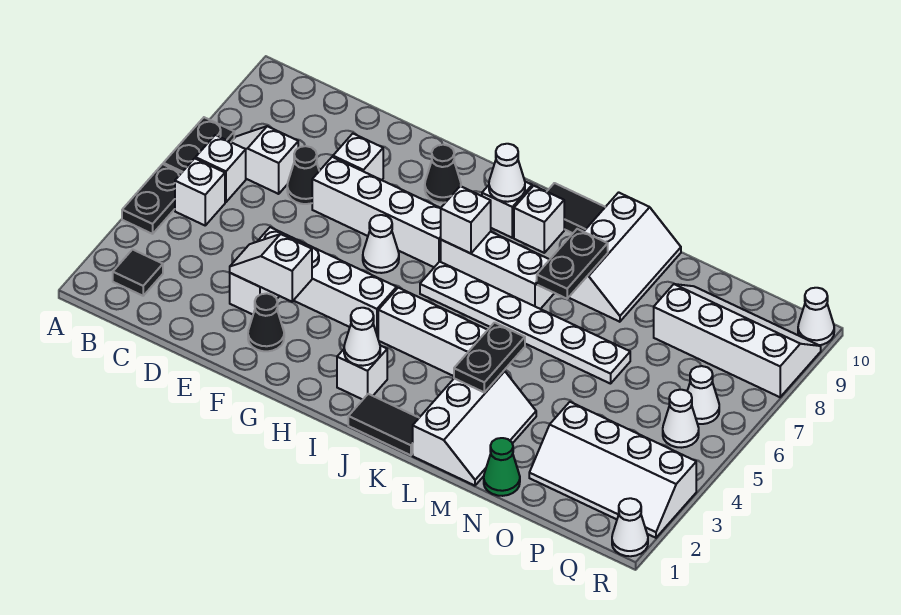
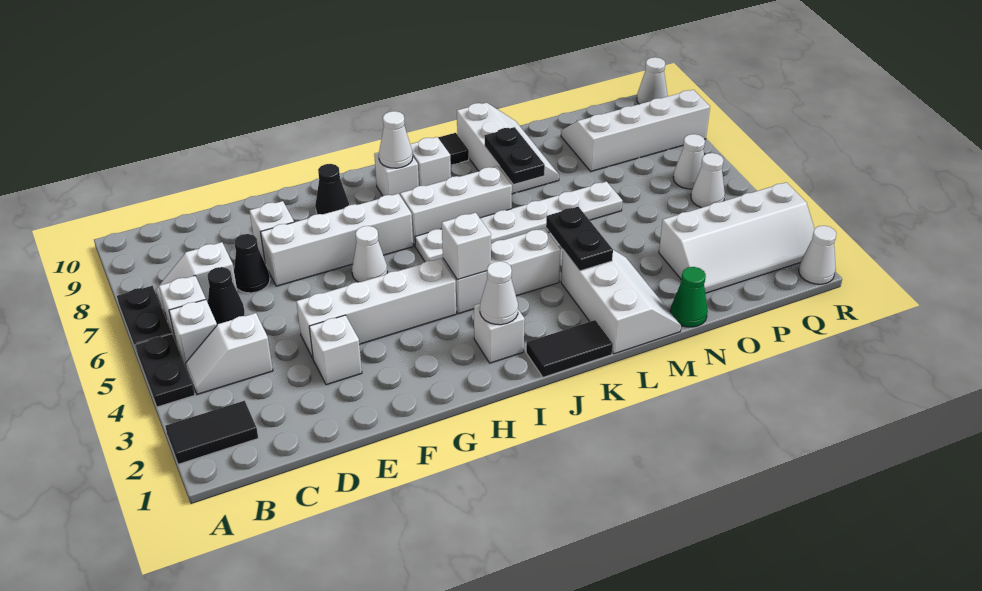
black tile B2 level 1 -> black tile A2:B2 level 1
white slope E3:F3 level 2 top F -> white slope B4:C4 level 1 top C
black cone F2 level 1 -> black cone C6 level 1
white brick I7 level 2 -> white brick I4 level 2

